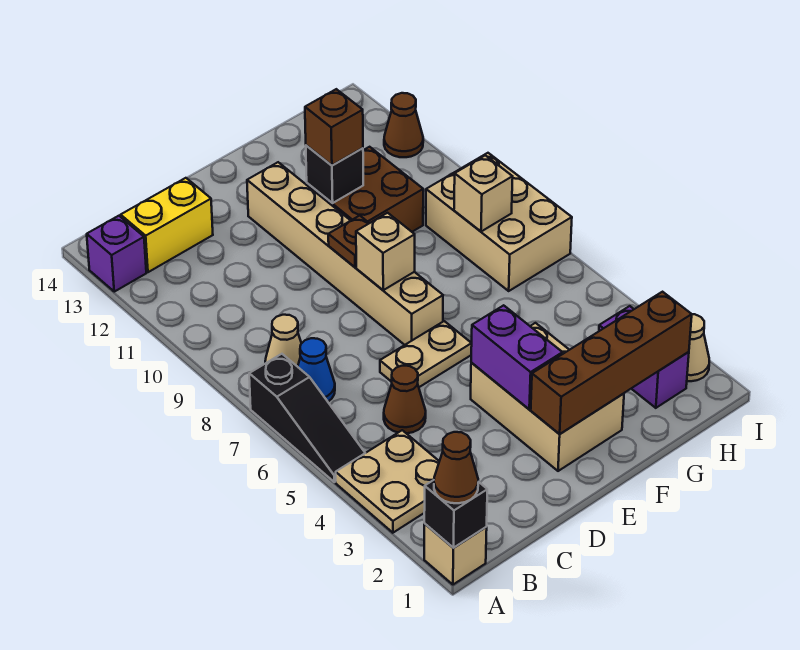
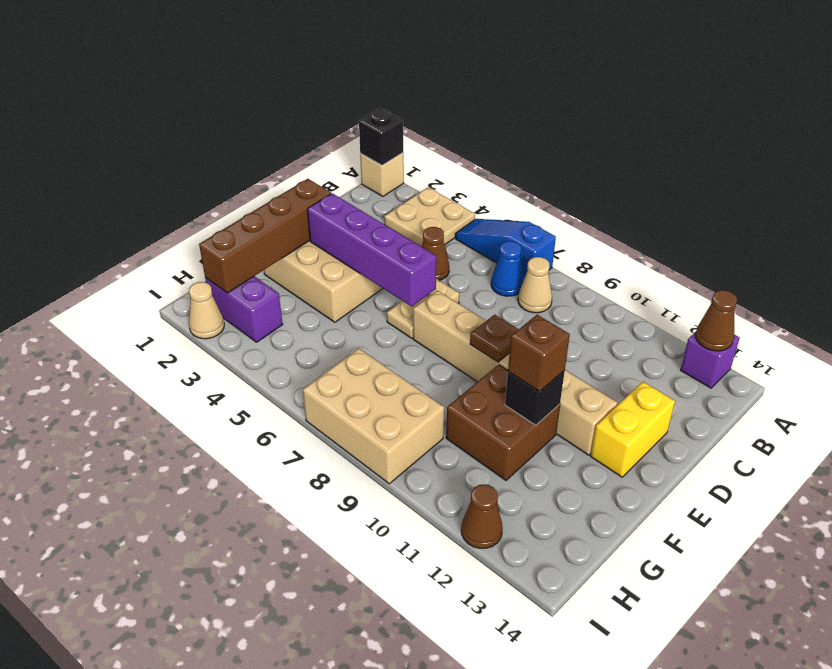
brown cone A1 level 3 -> brown cone A13 level 2
black slope A5:A7 level 1 top 7 -> blue slope A5:A7 level 1 top 7
yellow brick B13:C13 level 1 -> yellow brick D13:E13 level 1
purple brick E3:E4 level 2 -> purple brick E3:E6 level 2
tan brick E8 level 2 -> none
tan brick H8 level 2 -> none

